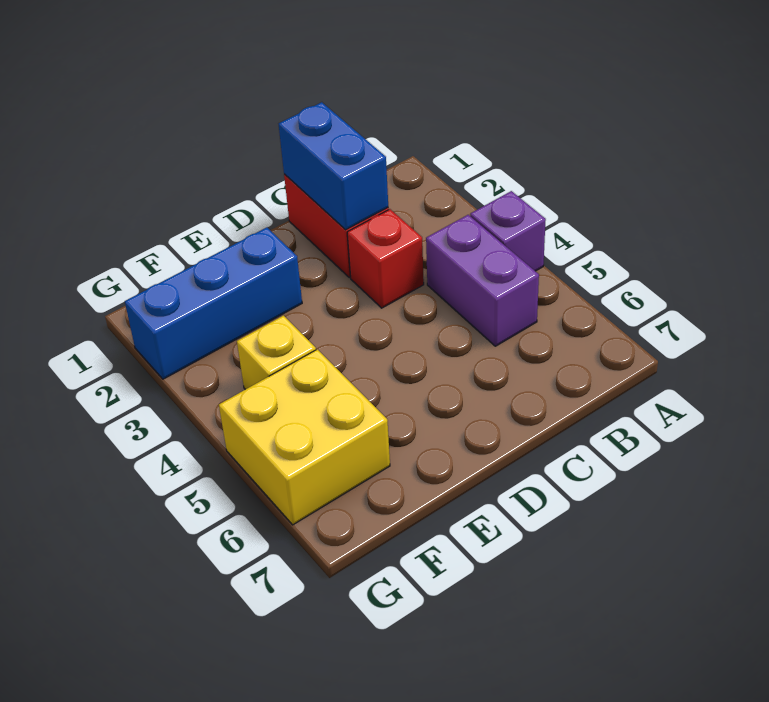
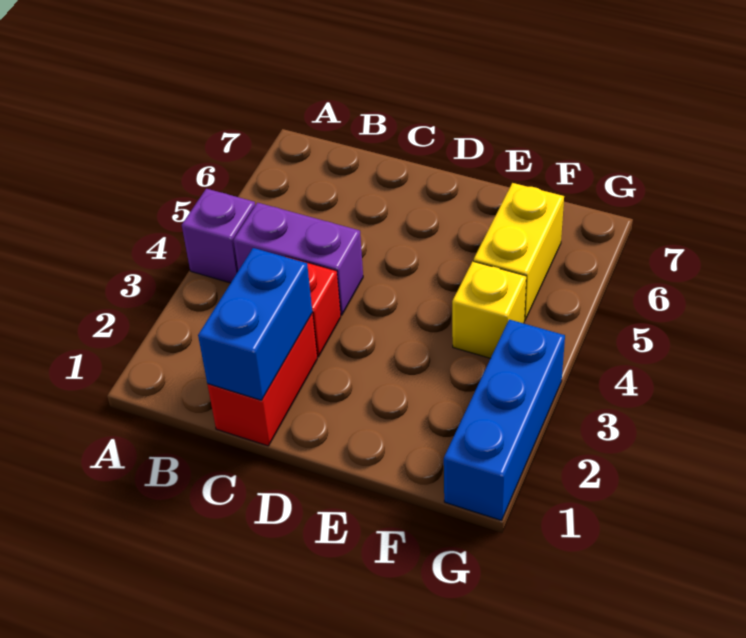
purple brick B4:B5 level 1 -> purple brick B4:C4 level 1
blue brick E2:G2 level 1 -> blue brick G1:G3 level 1
yellow brick F5:G6 level 1 -> yellow brick F5:F6 level 1

